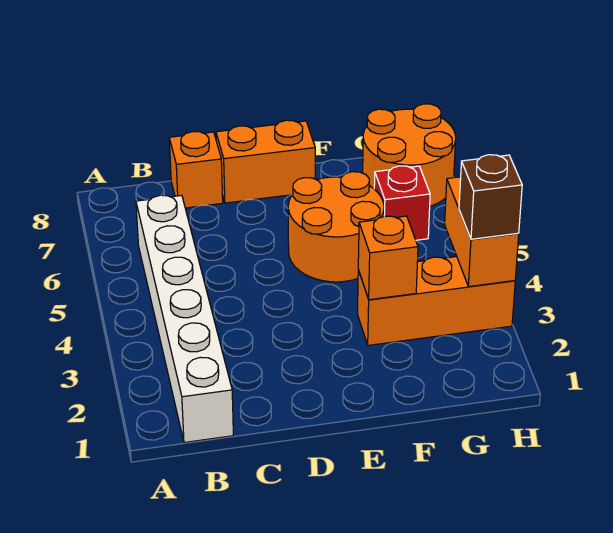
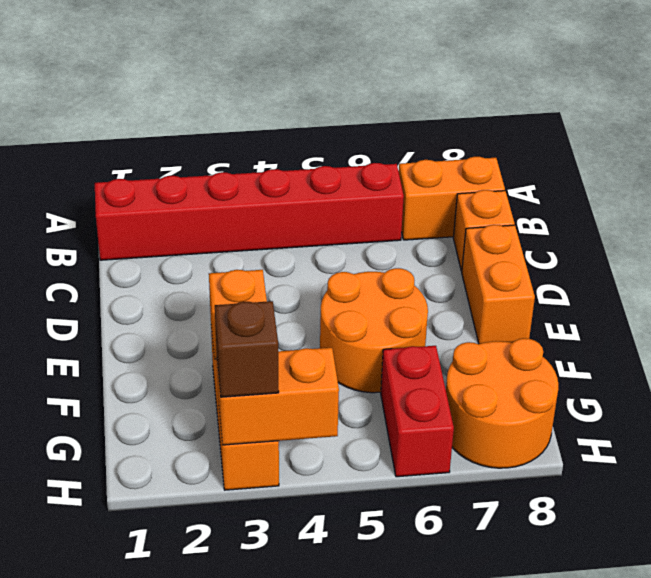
white brick B1:B6 level 1 -> red brick B1:B6 level 1
none -> orange brick B7:B8 level 1
red brick G6 level 1 -> red brick G6:H6 level 1

